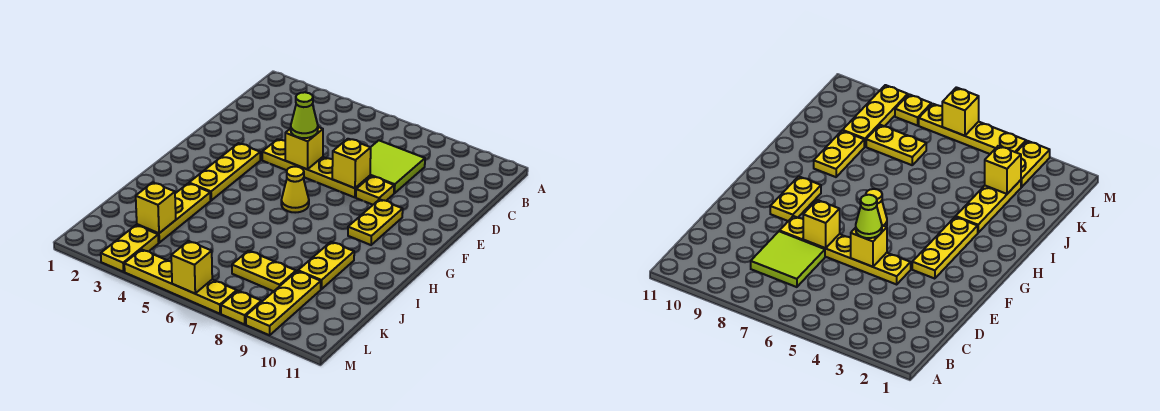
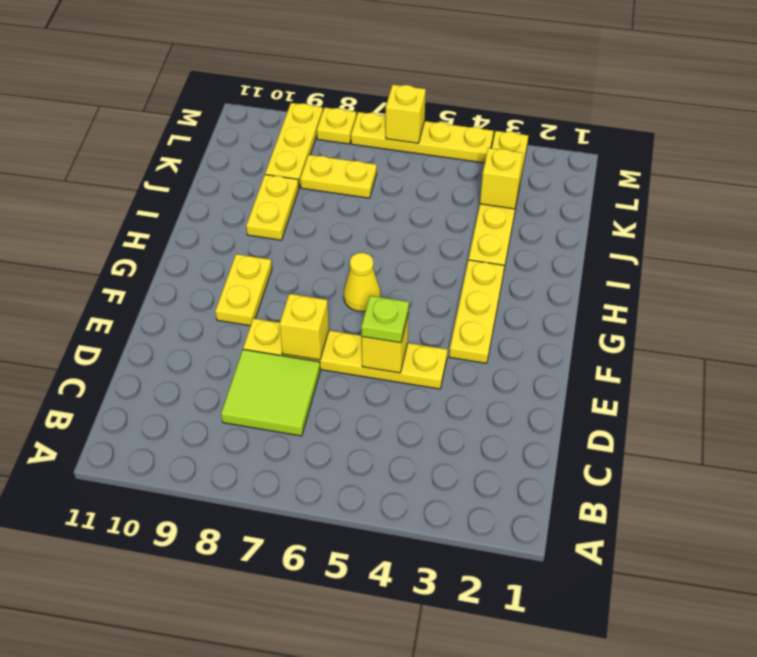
lime cone E5 level 3 -> lime plate E5 level 3

